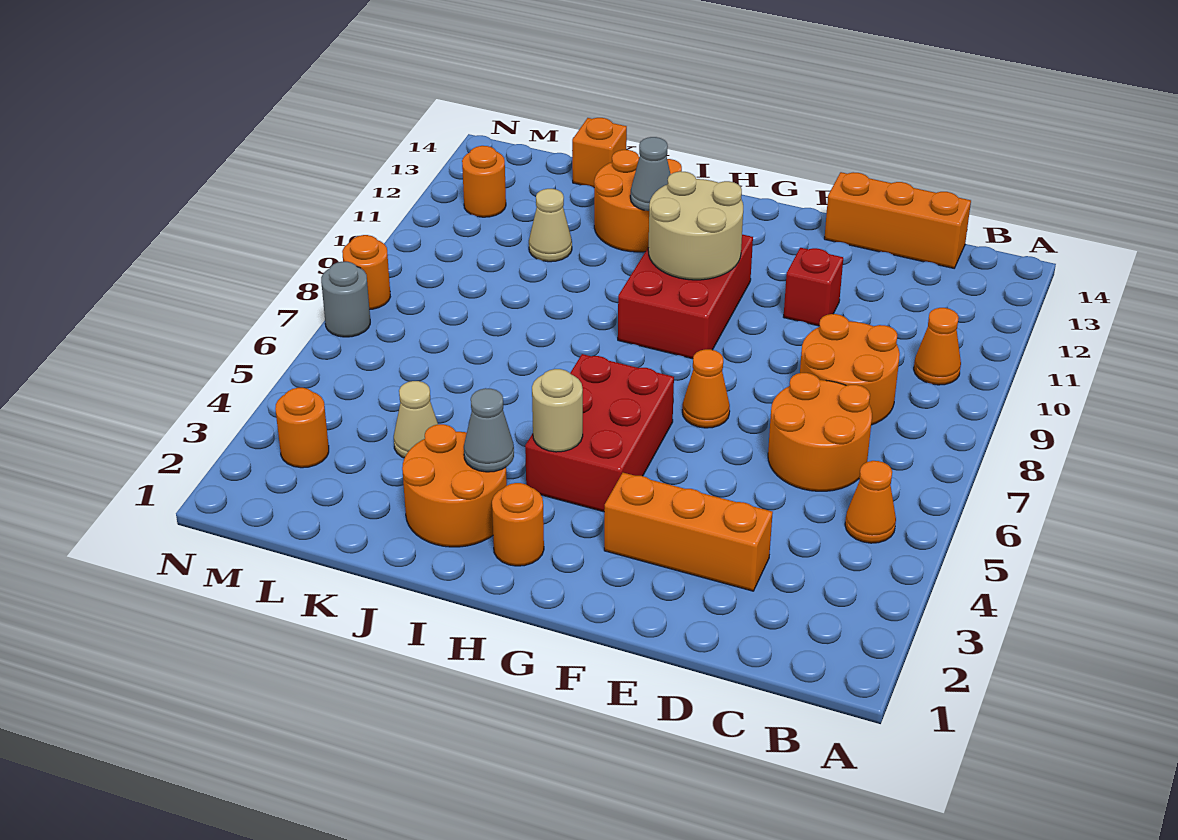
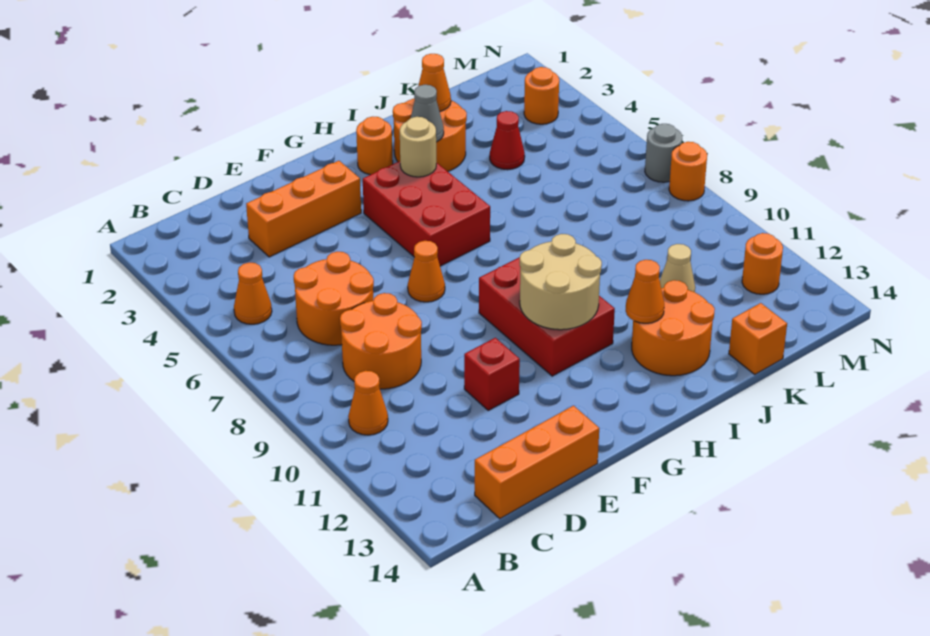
grey cone I12 level 2 -> orange cone I12 level 2
none -> orange cone J2 level 2
tan cone K4 level 1 -> red cone K4 level 1

